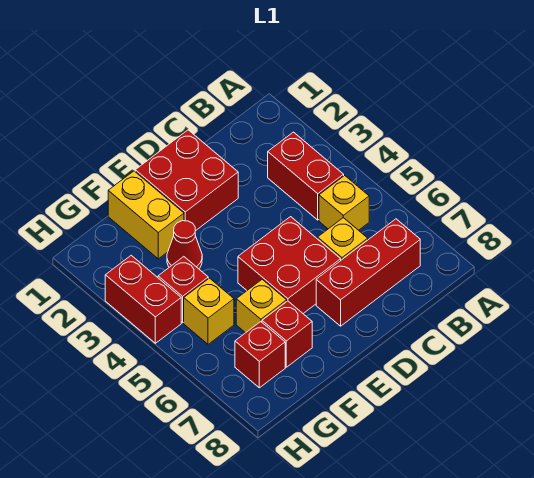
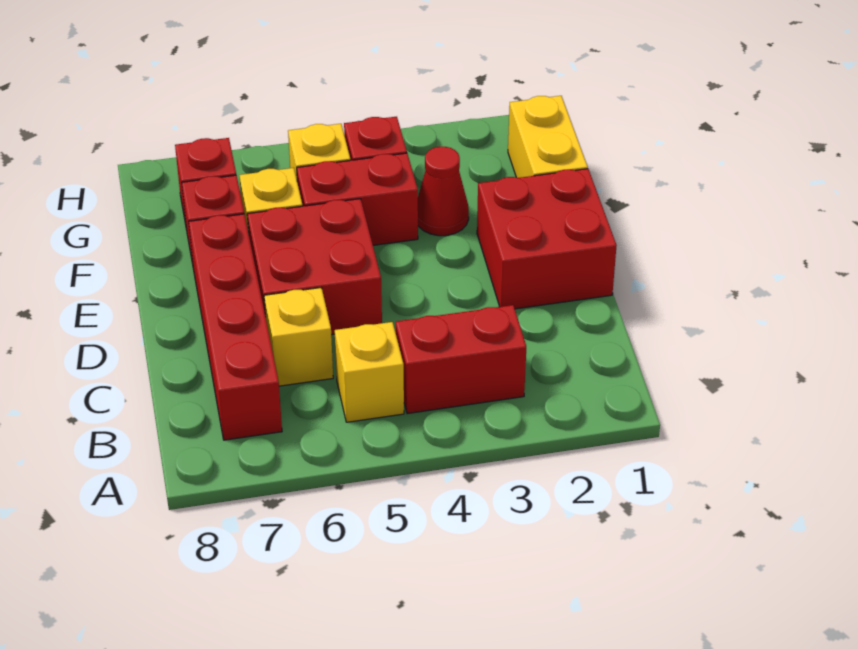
red brick B7:D7 level 1 -> red brick B7:E7 level 1
yellow brick F1:F2 level 1 -> yellow brick F1:G1 level 1
red brick H3:H4 level 1 -> red brick F4:F5 level 1

